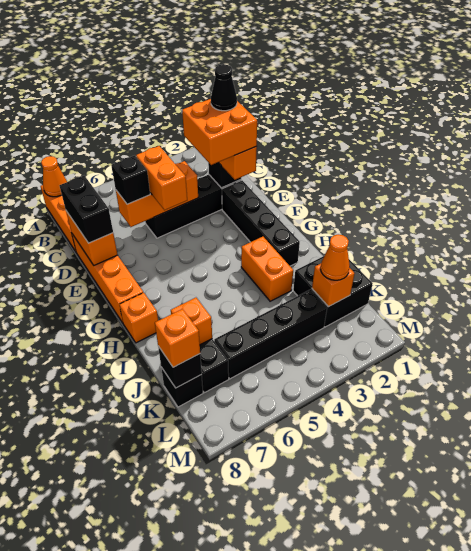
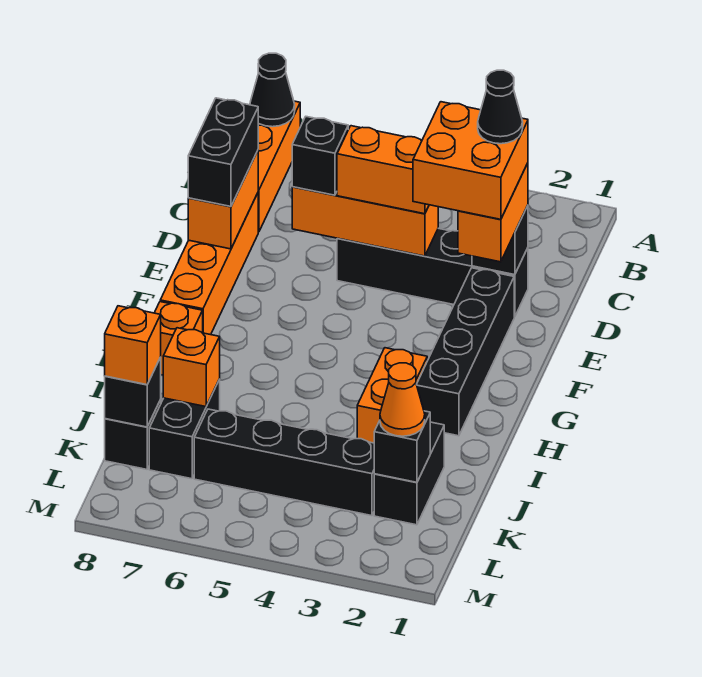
orange cone A8 level 2 -> black cone A8 level 2
orange brick D5:E5 level 3 -> orange brick D4:D5 level 3
black brick J1:K2 level 1 -> black brick J2:K2 level 1
orange brick K2 level 2 -> black brick K2 level 2

